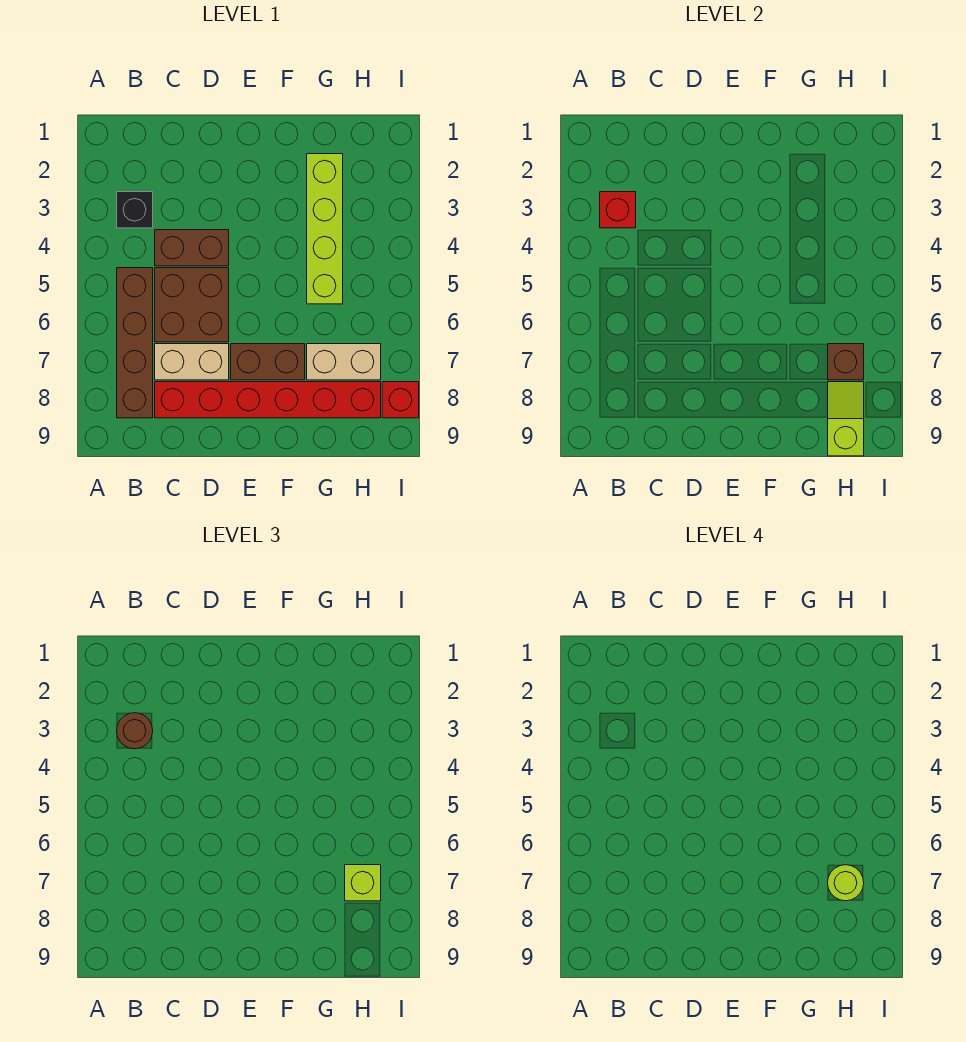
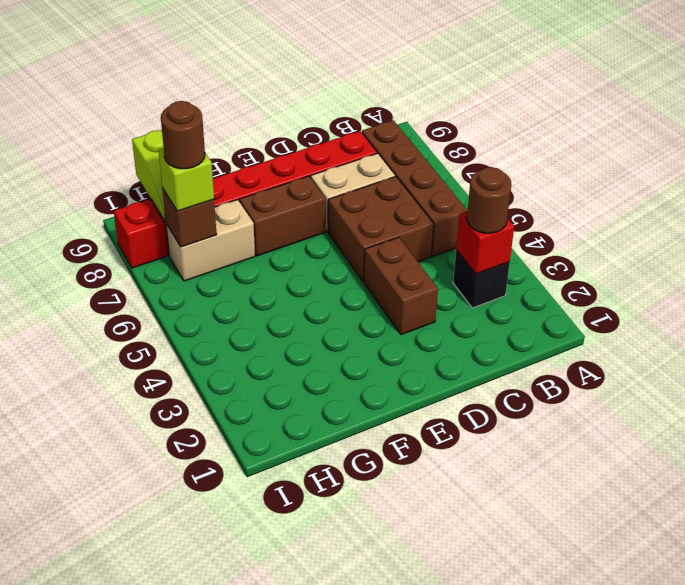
brown brick C4:D4 level 1 -> brown brick D3:D4 level 1
lime brick G2:G5 level 1 -> none
lime round brick H7 level 4 -> brown round brick H7 level 4

